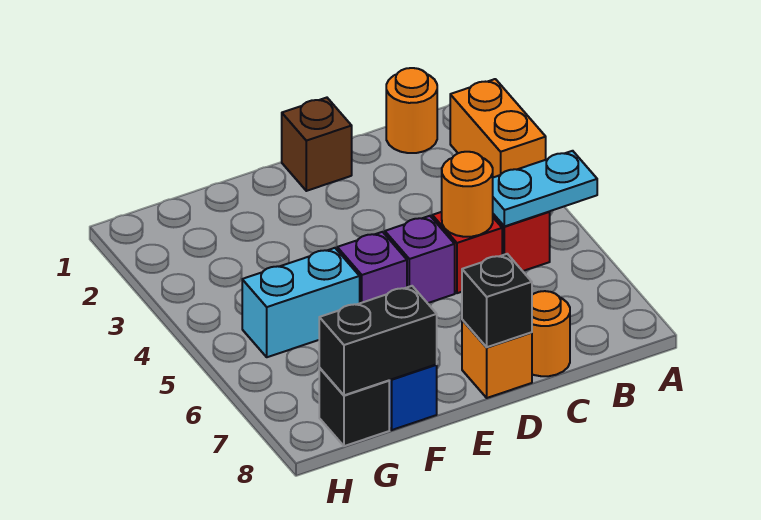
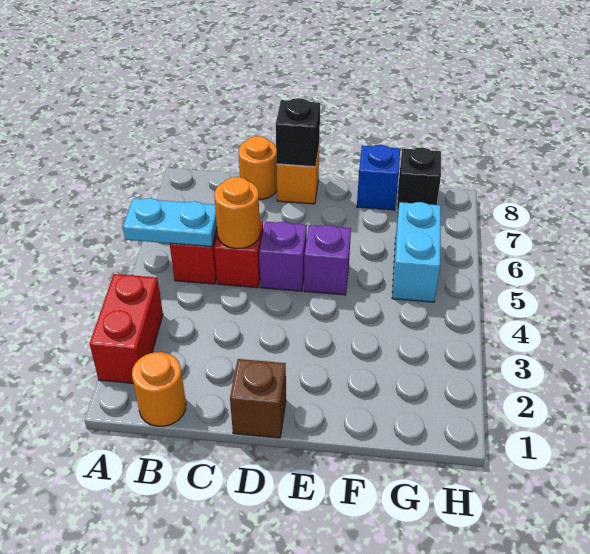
orange brick A2:A3 level 1 -> red brick A2:A3 level 1
cyan brick F5:G5 level 1 -> cyan brick G5:G6 level 1
black brick F8:G8 level 2 -> none

